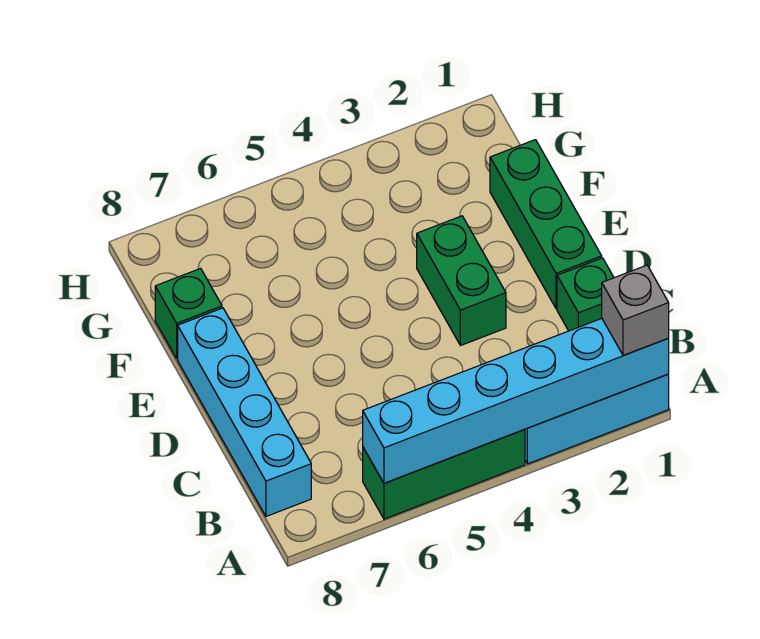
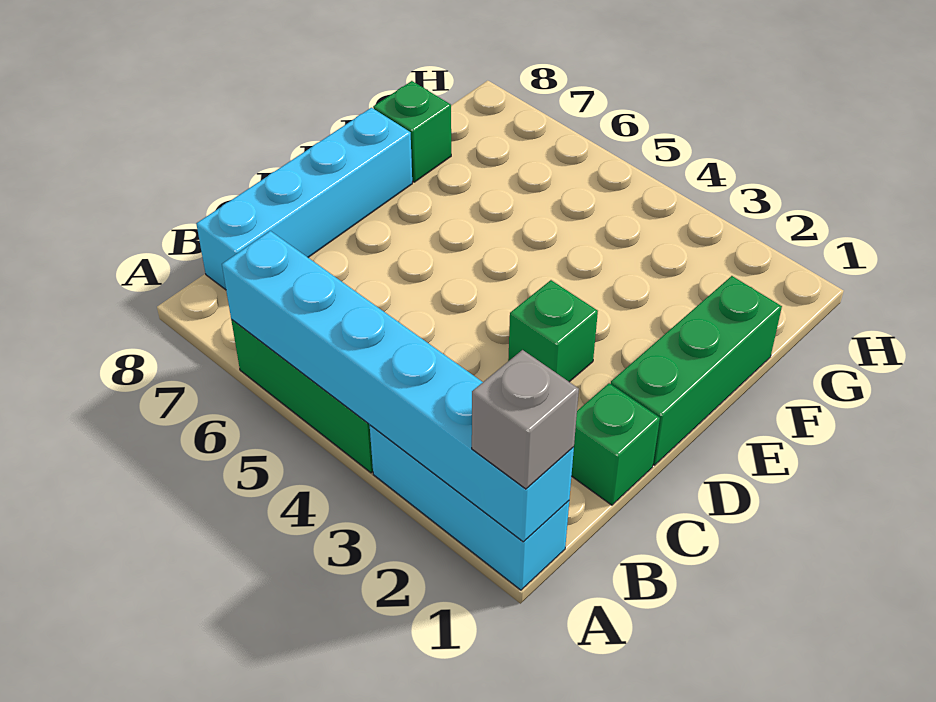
green brick D3:E3 level 1 -> green brick D3 level 1

